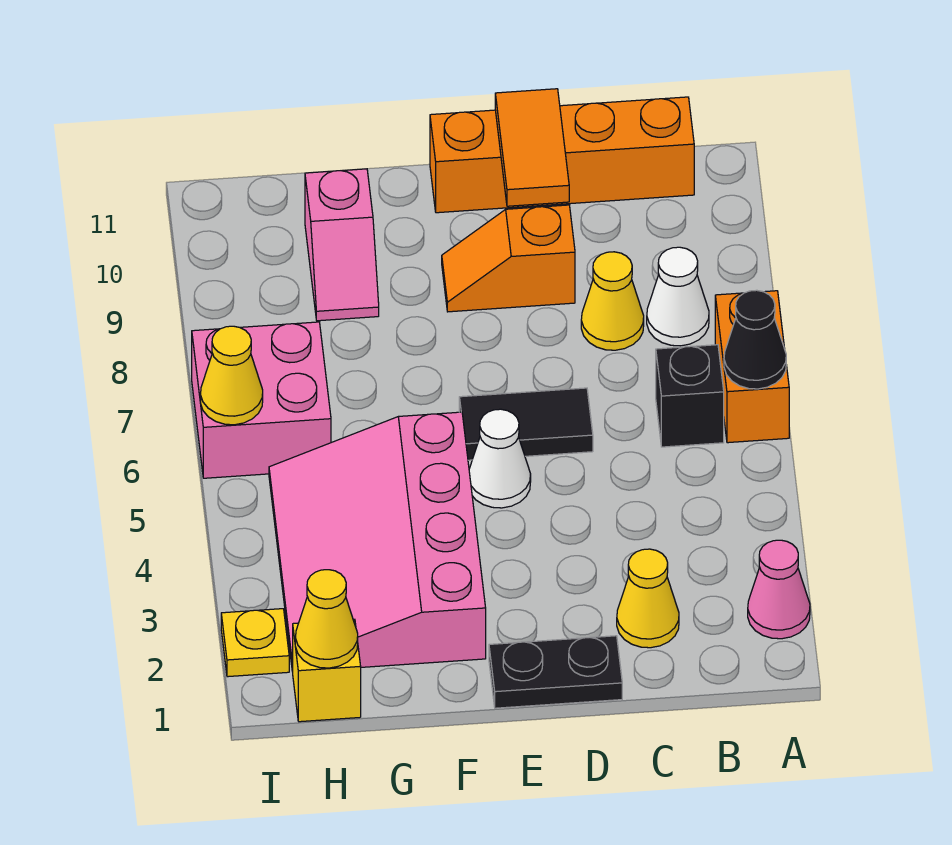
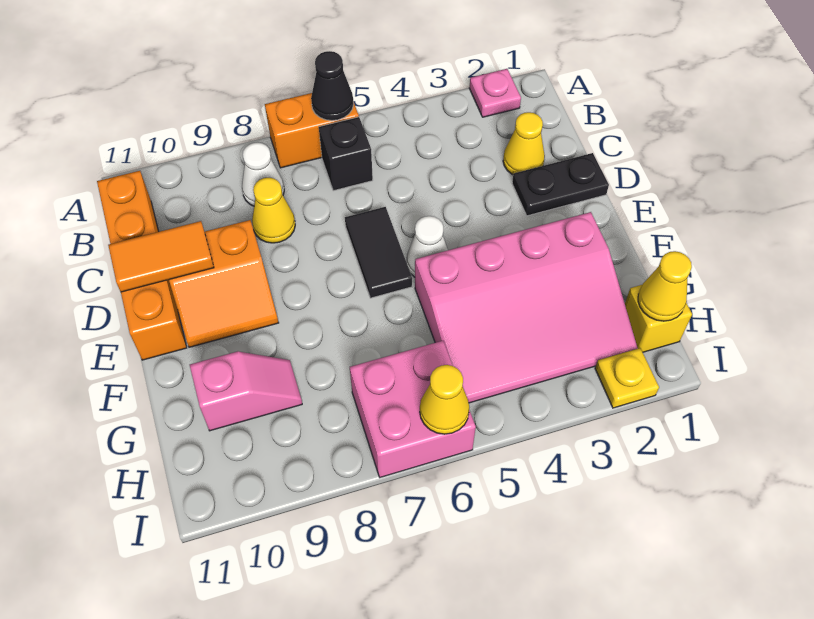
pink cone A2 level 1 -> pink plate A2 level 1
black plate D1:E1 level 1 -> black plate D1:D2 level 1
orange slope D9:E9 level 1 top D -> orange slope D9:E10 level 1 top D

